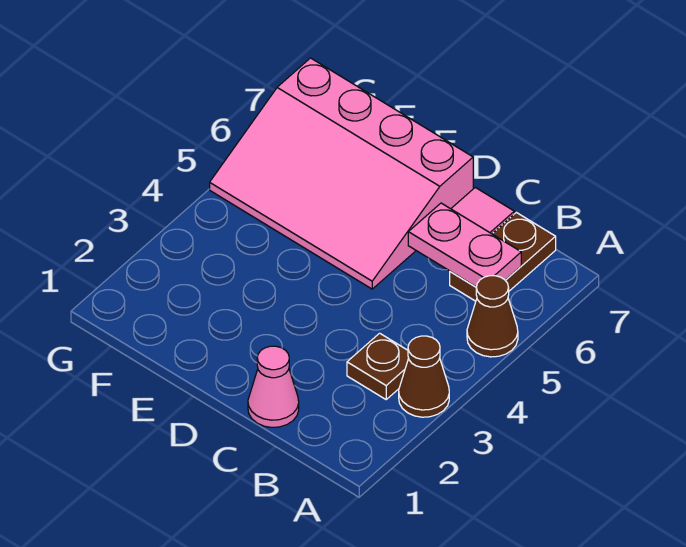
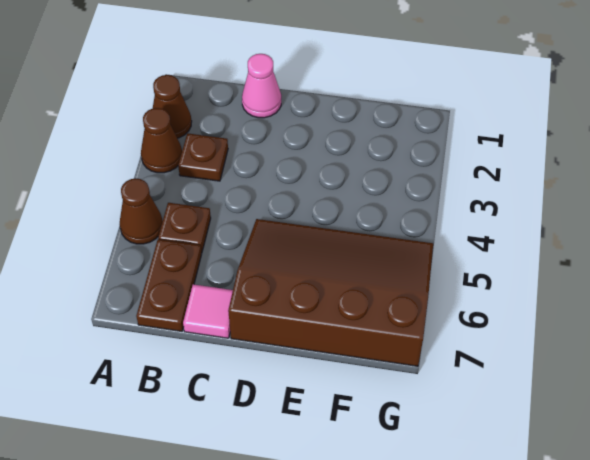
none -> brown cone A2 level 1
none -> brown plate B5 level 1
pink plate B6:C6 level 2 -> none
pink slope D5:G7 level 1 top 7 -> brown slope D5:G7 level 1 top 7

